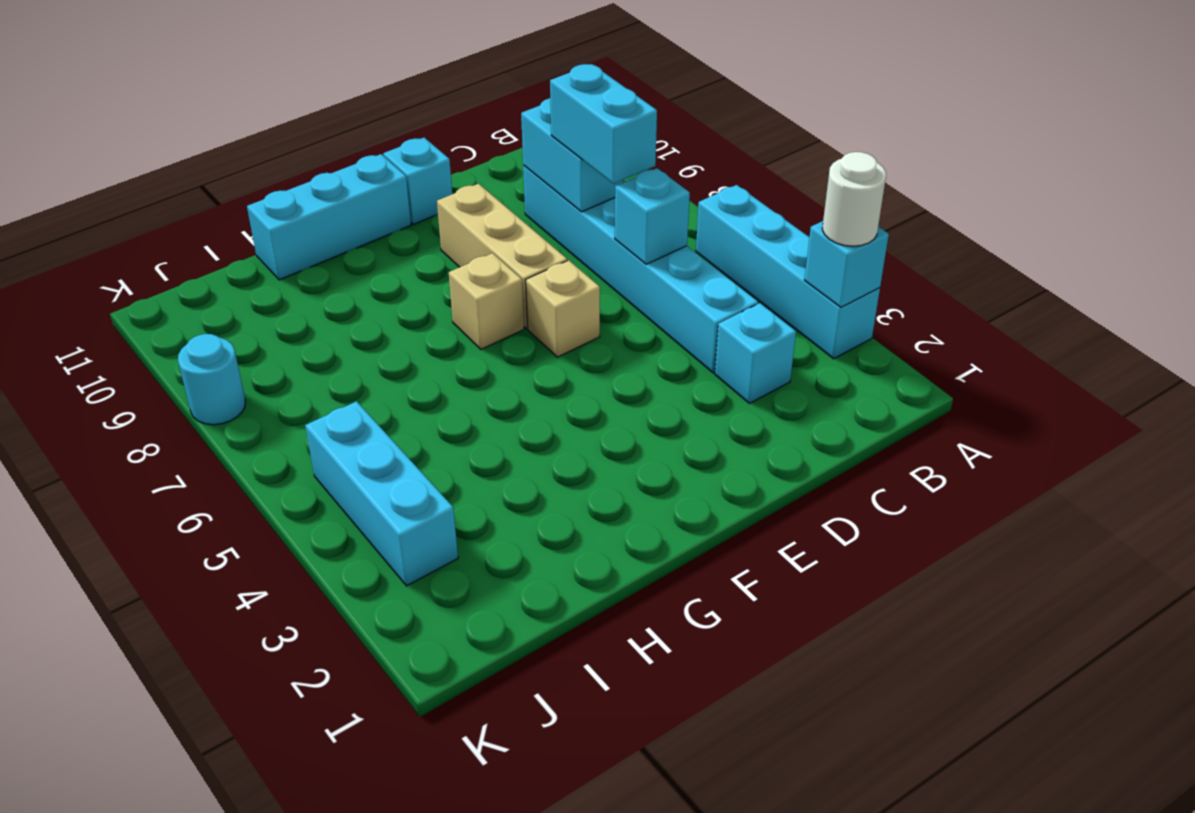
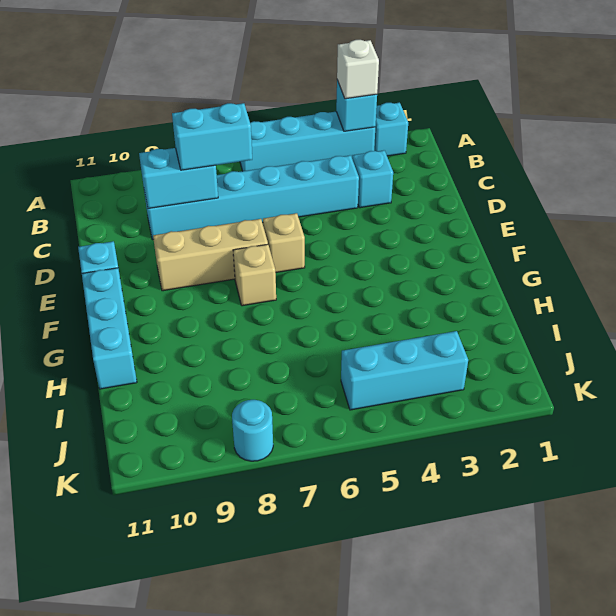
white round brick A3 level 3 -> white brick A3 level 3
cyan brick C6 level 2 -> cyan brick A2 level 1

